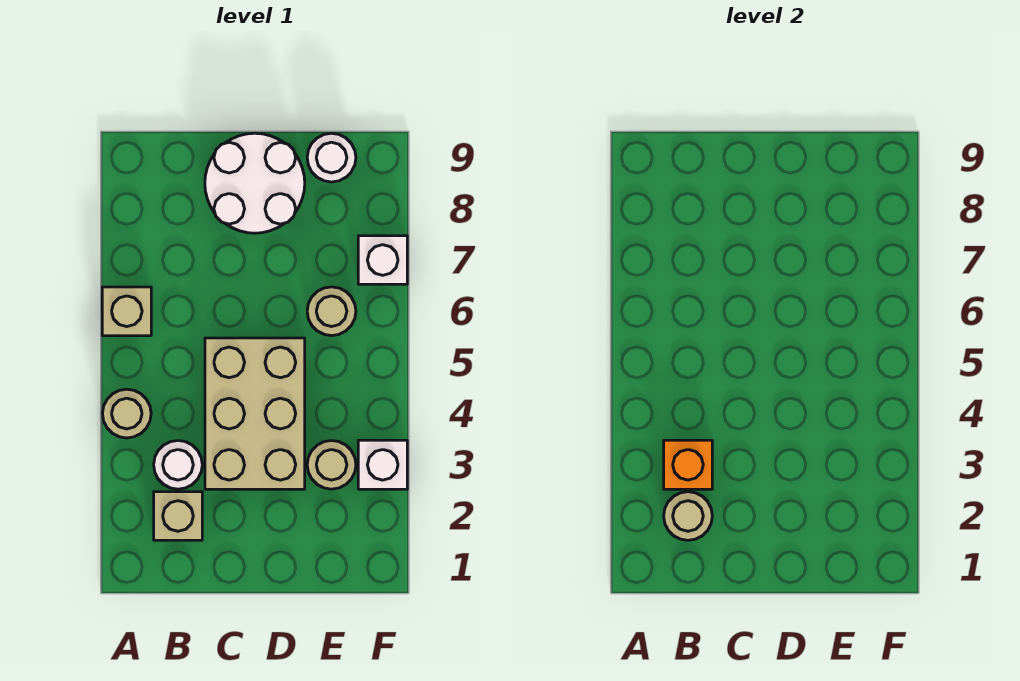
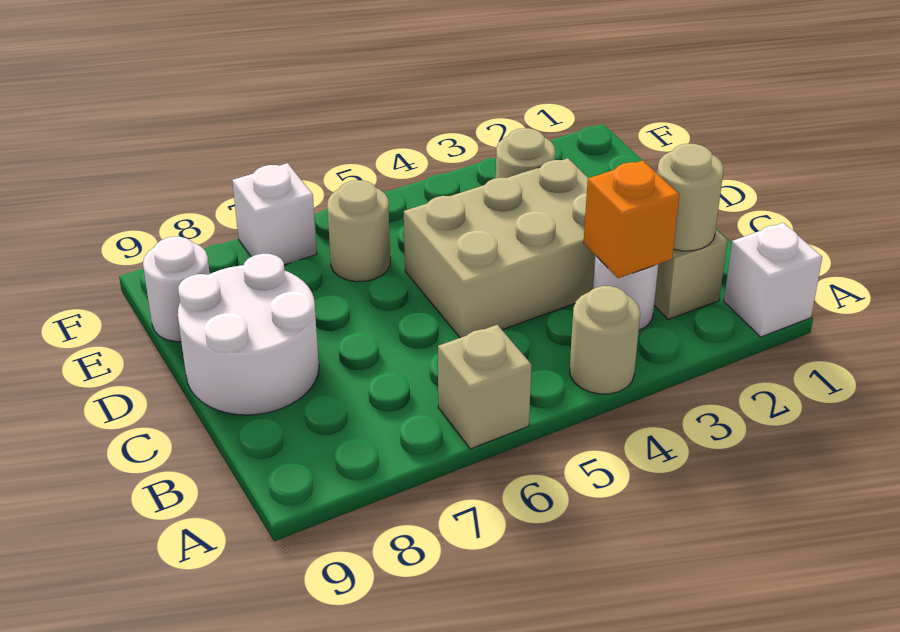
white brick F3 level 1 -> white brick A1 level 1

